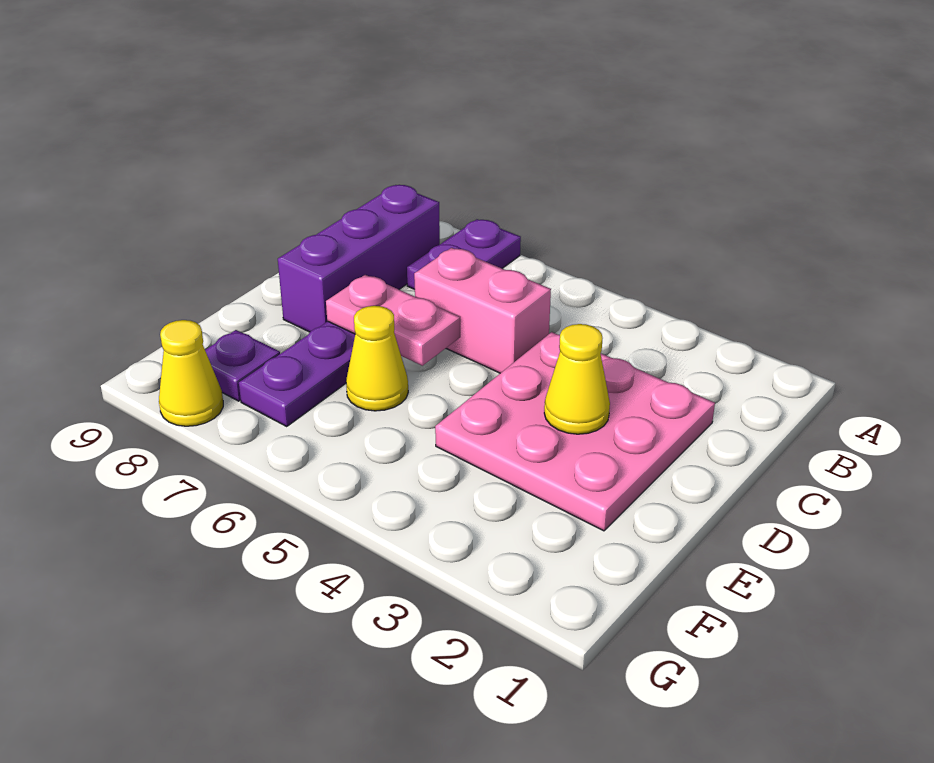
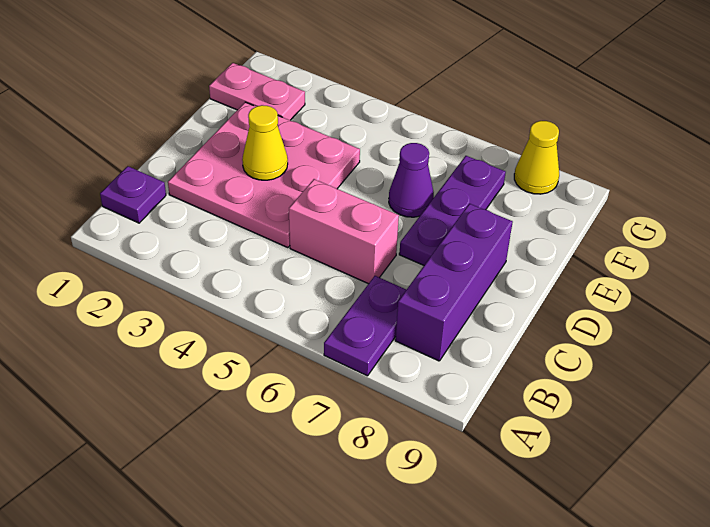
pink plate D6:D7 level 2 -> pink plate F1:F2 level 1
yellow cone E6 level 1 -> purple cone E6 level 1
purple plate F8 level 1 -> purple plate B1 level 1

